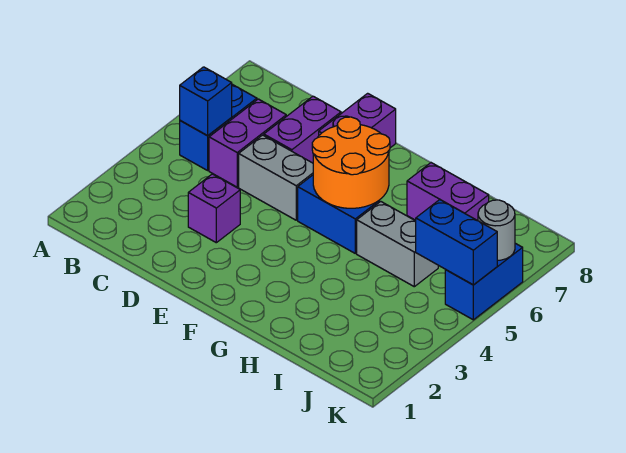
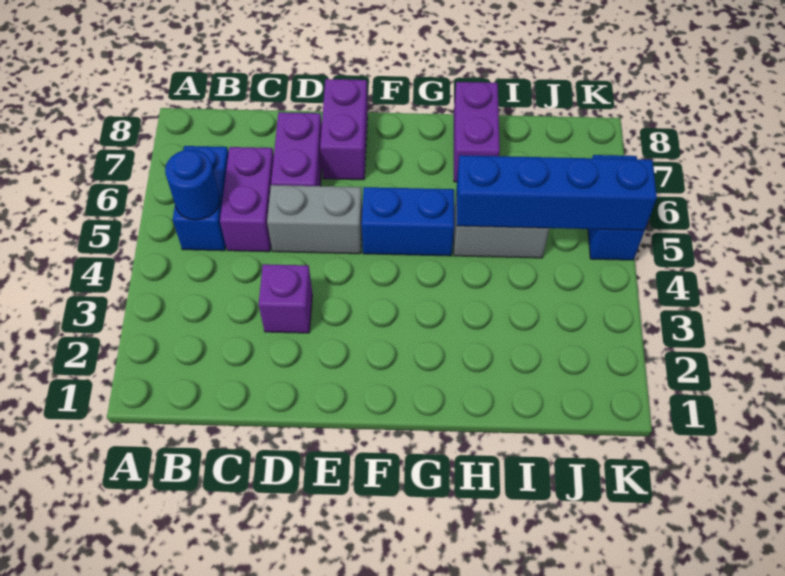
blue brick B5 level 2 -> blue round brick B5 level 2
orange round brick F5:G6 level 2 -> none
purple brick H7:I7 level 1 -> purple brick H7:H8 level 1
blue brick J5:K5 level 2 -> blue brick H5:K5 level 2
grey round brick K6 level 2 -> none

